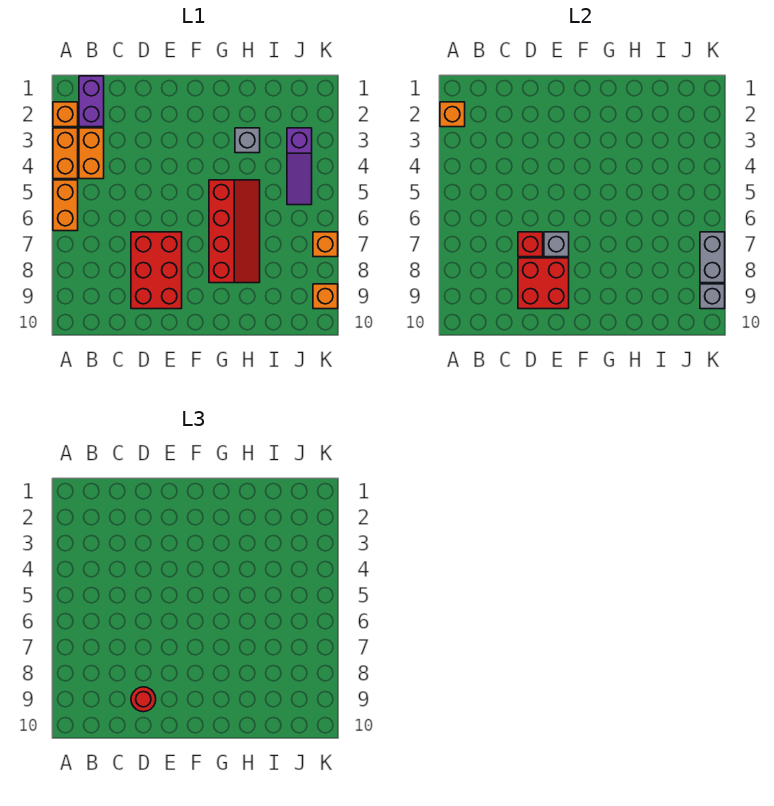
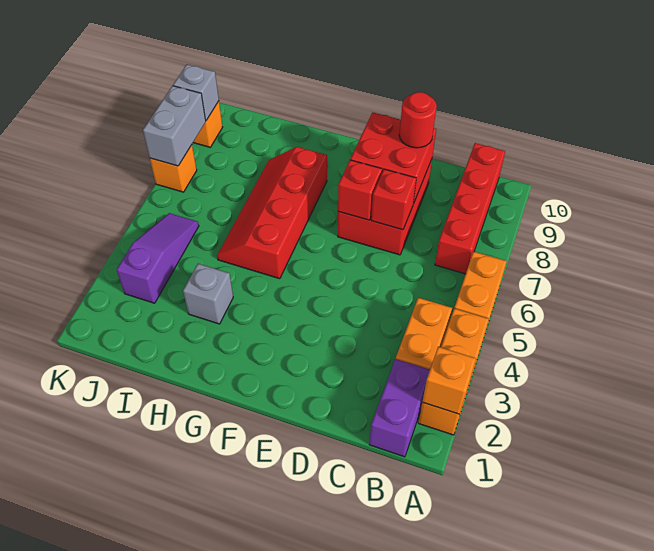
none -> red brick B7:B10 level 1
grey brick E7 level 2 -> red brick E7 level 2

